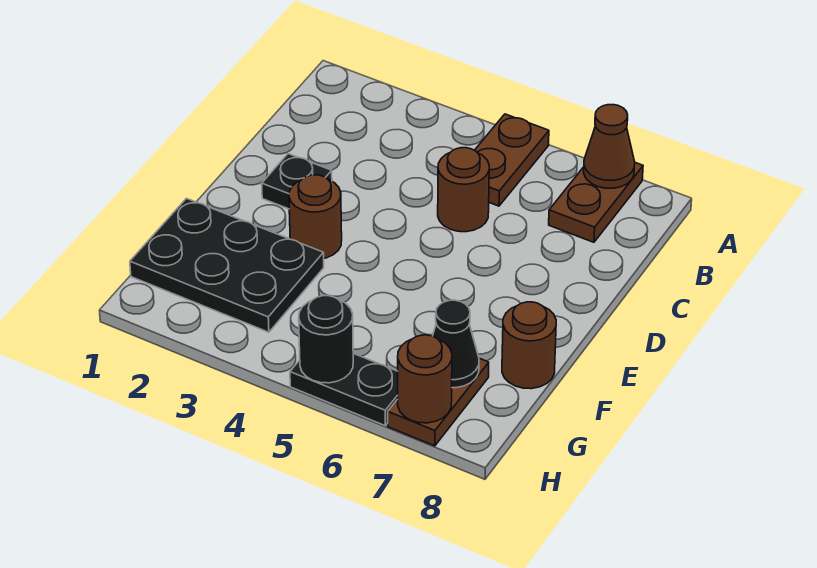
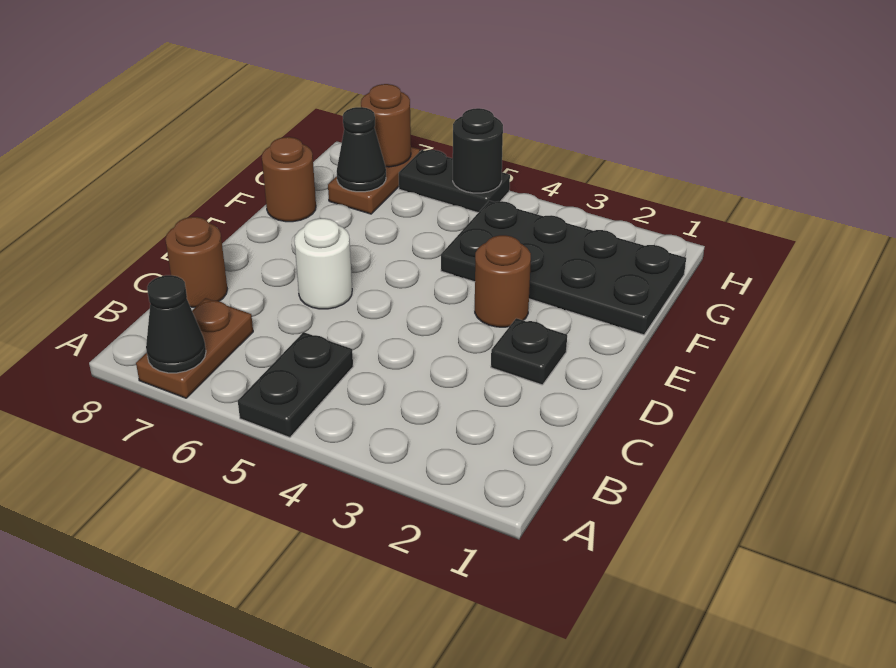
brown plate A5:B5 level 1 -> black plate A5:B5 level 1
brown cone A7 level 2 -> black cone A7 level 2
brown round brick C5 level 1 -> brown round brick C8 level 1
none -> white round brick D6 level 1
black plate F1:G3 level 1 -> black plate F1:G4 level 1

